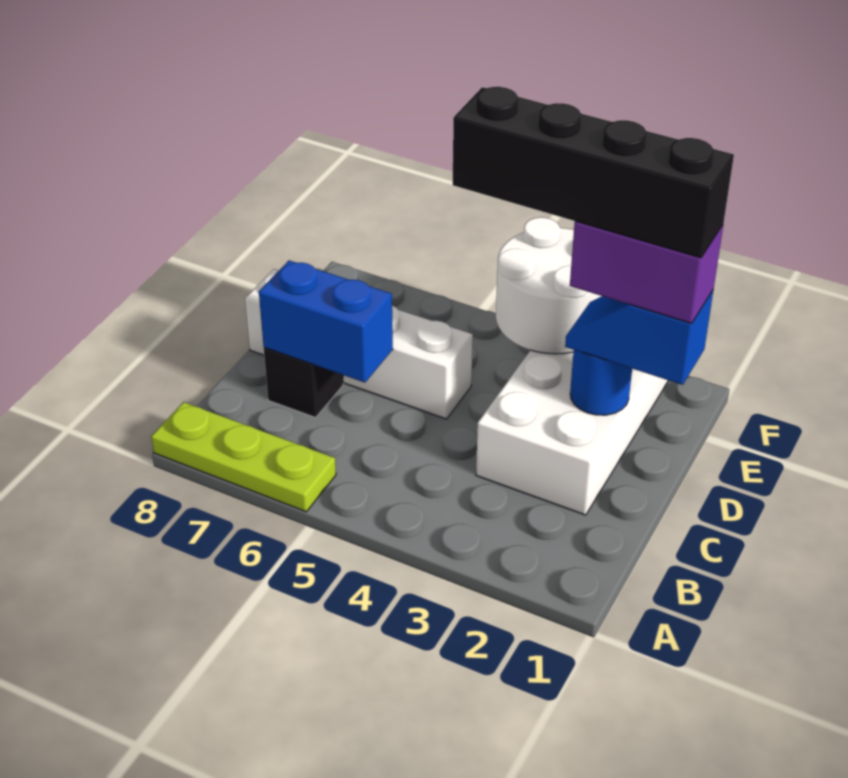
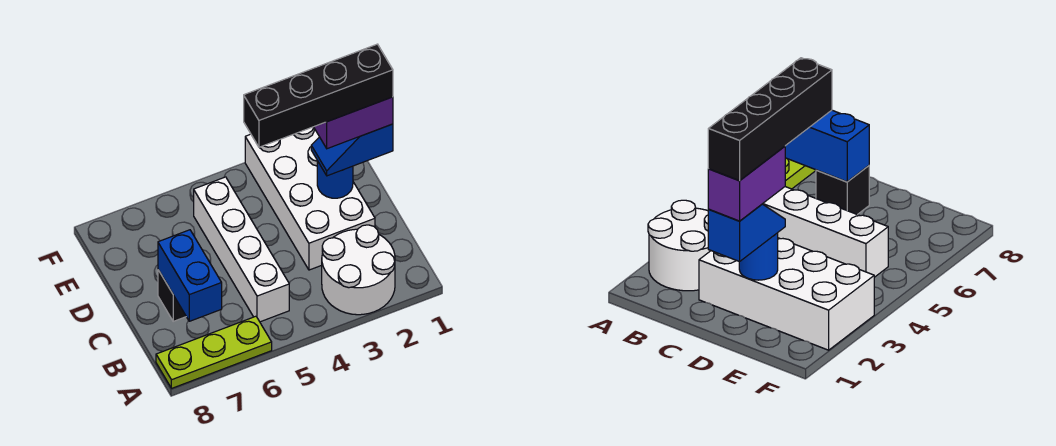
blue brick C6:C7 level 2 -> blue brick B7:C7 level 2
white brick D5:D8 level 1 -> white brick B5:E5 level 1
white round brick E3:F4 level 2 -> white round brick A2:B3 level 1

